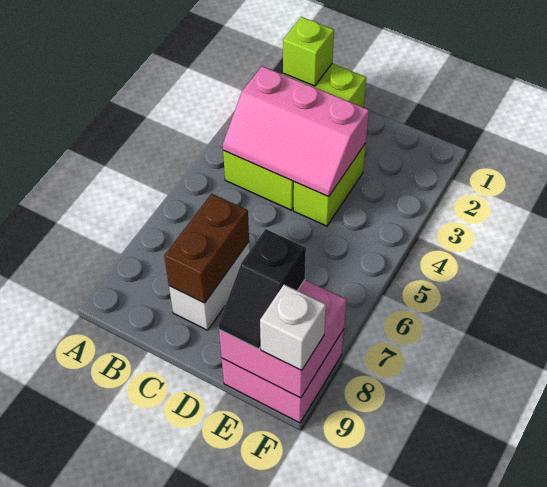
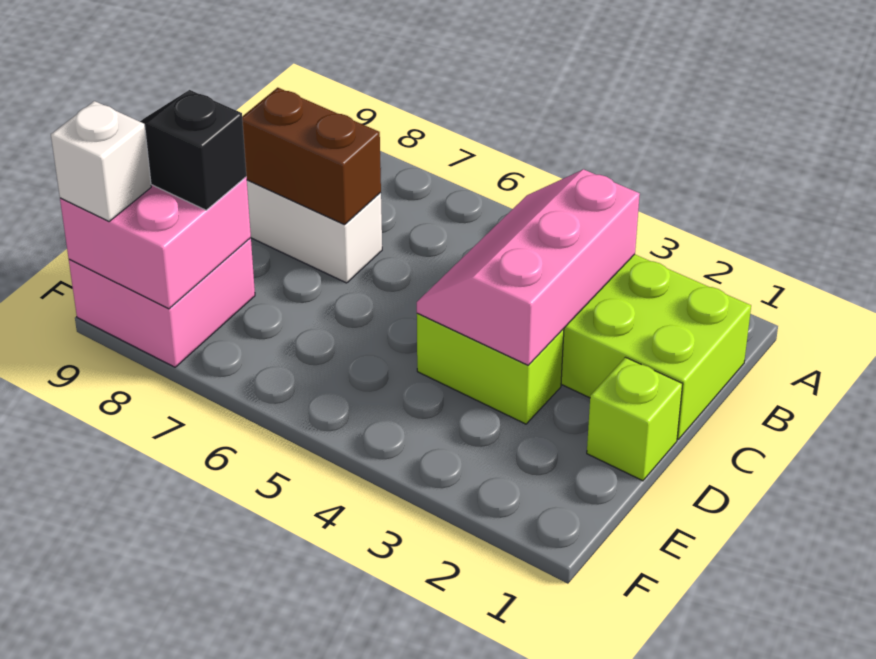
lime brick B1 level 2 -> lime brick D1 level 1

